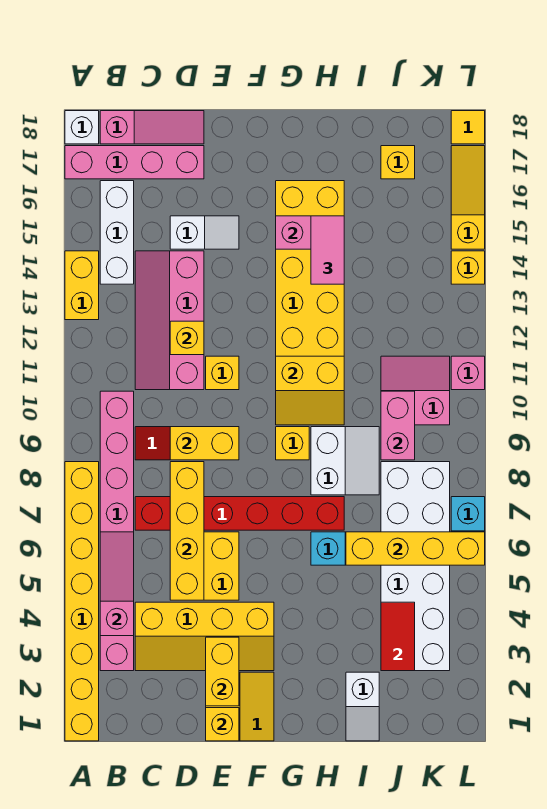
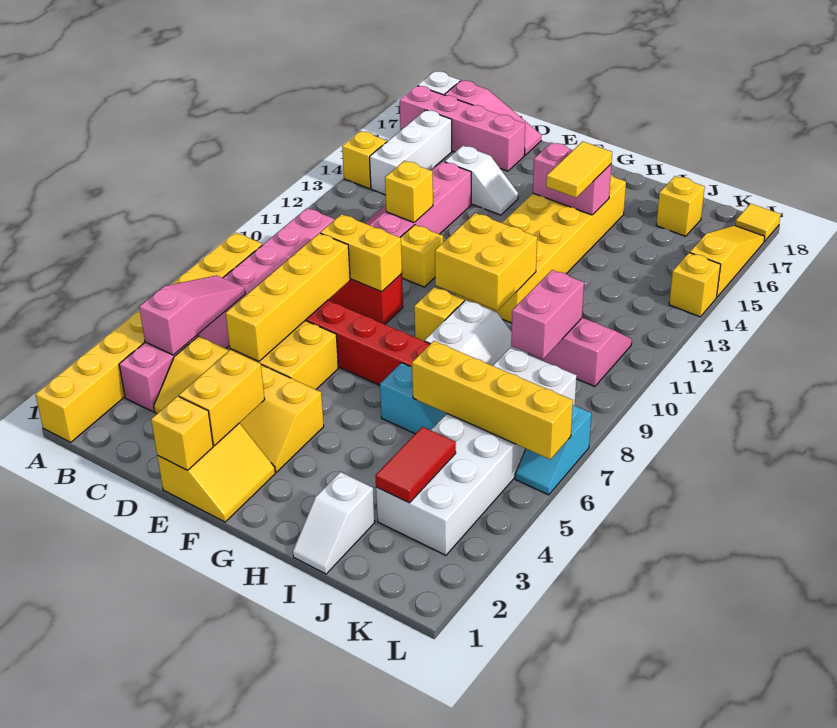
yellow brick A13:A14 level 1 -> yellow brick A14 level 1
yellow slope G10:H11 level 2 top 11 -> yellow brick G10:H11 level 2
pink tile H14:H15 level 3 -> yellow tile H14:H15 level 3
pink brick L11 level 1 -> none

